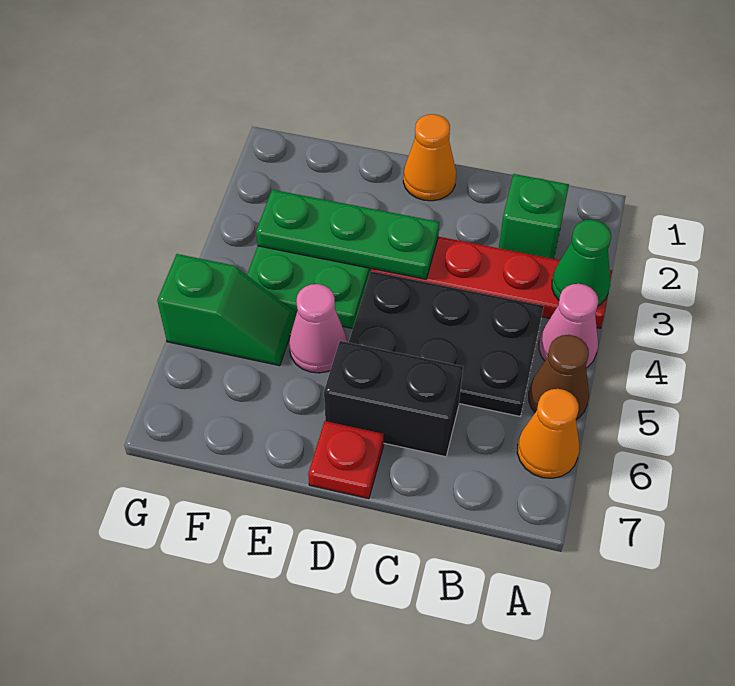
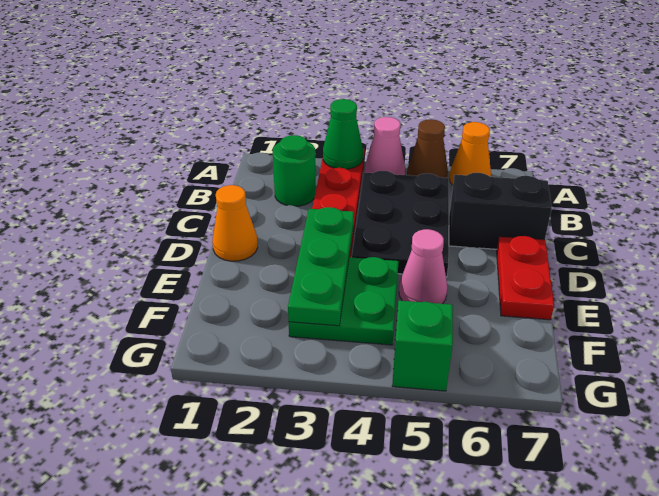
green brick B2 level 1 -> green round brick B2 level 1
black brick C6:D6 level 1 -> black brick C6:C7 level 1
red plate D7 level 1 -> red plate D7:E7 level 1

